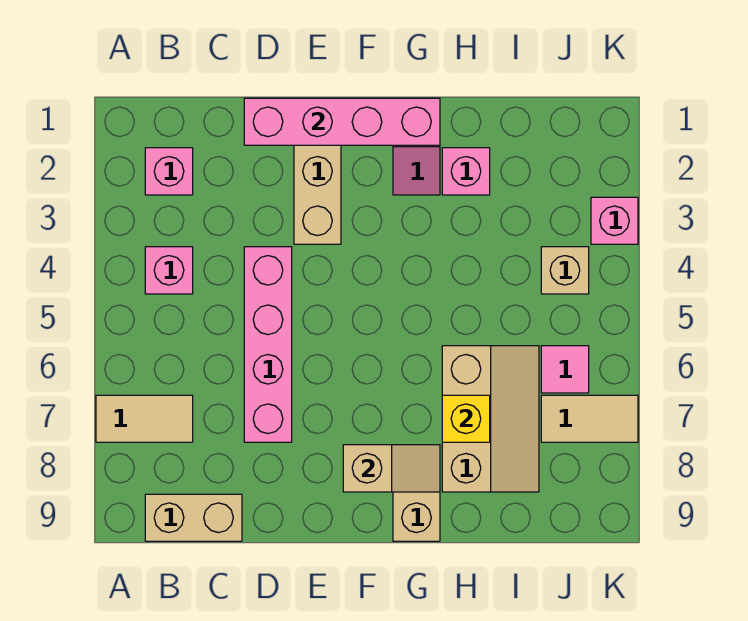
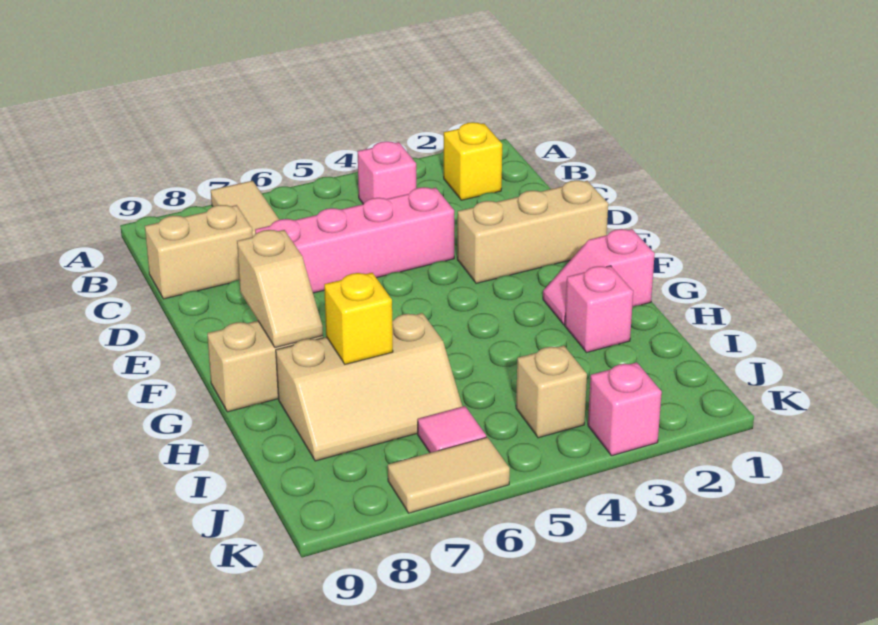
pink brick B2 level 1 -> yellow brick B2 level 1
tan brick B9:C9 level 1 -> tan brick C8:C9 level 1
pink brick D1:G1 level 2 -> none
tan tile J7:K7 level 1 -> tan tile K6:K7 level 1

